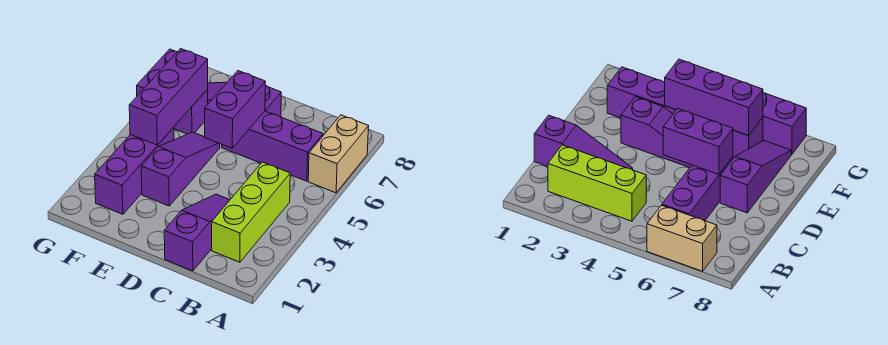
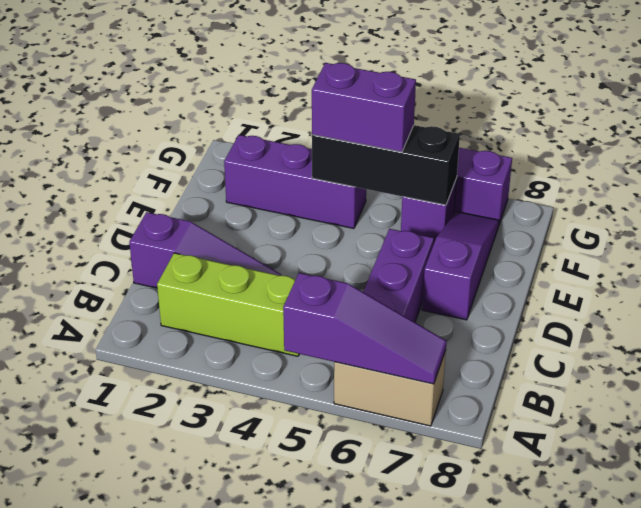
purple brick D5:D6 level 2 -> purple brick F4:F5 level 3
purple slope E3:E5 level 1 top 3 -> purple slope A5:A7 level 2 top 5
purple brick F4:F6 level 2 -> black brick F4:F6 level 2

